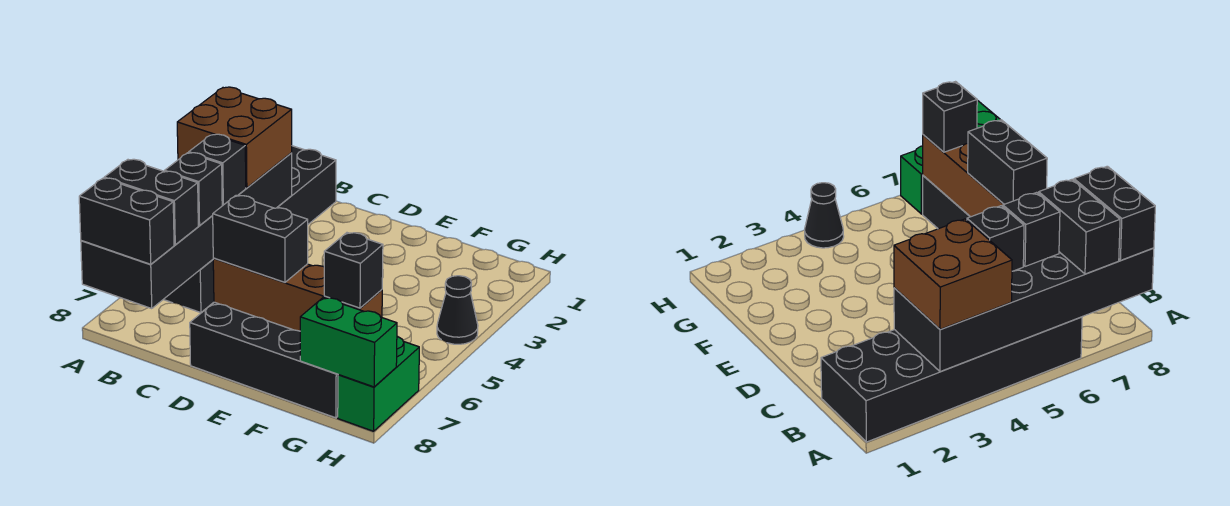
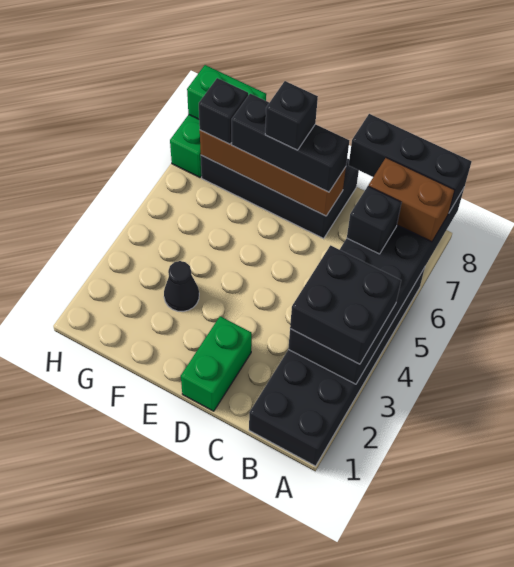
brown brick A3:B4 level 3 -> black brick A3:B4 level 3
black brick A7:B7 level 3 -> brown brick A7:B7 level 3
black brick A8:B8 level 3 -> black brick A8:C8 level 3
black brick B5 level 3 -> black brick E7 level 4
none -> green brick D1:D2 level 1
black brick D7:E7 level 3 -> black brick D7:F7 level 3
black cone H4 level 1 -> black cone F3 level 1

